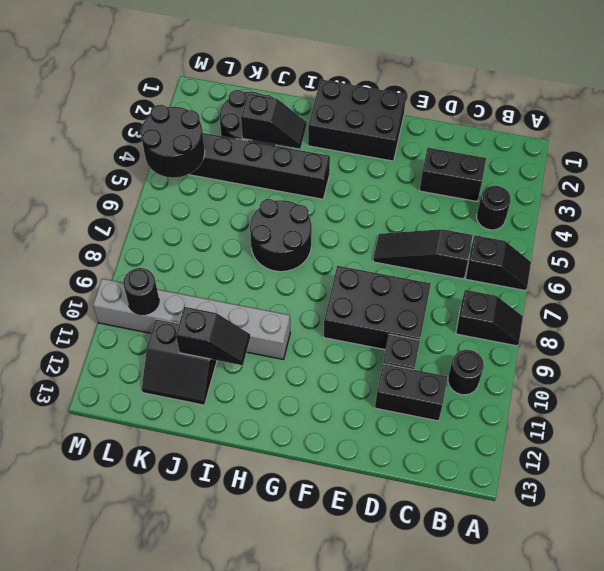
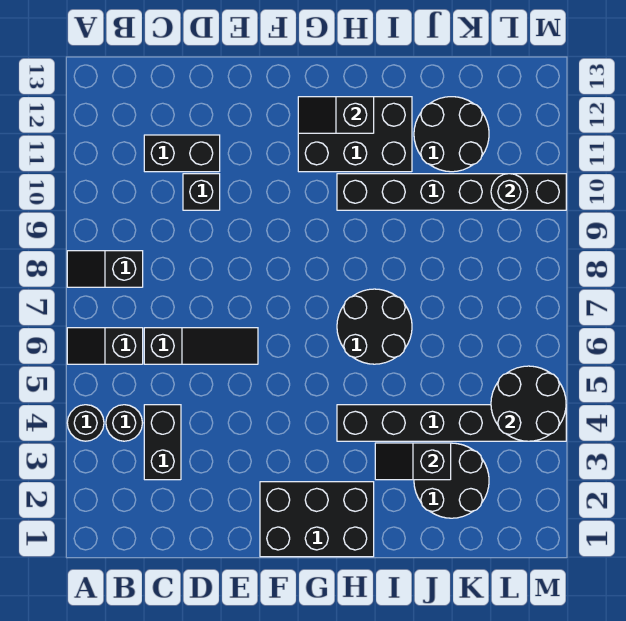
black round brick B10 level 1 -> black round brick A4 level 1
black brick C3:D3 level 1 -> black brick C3:C4 level 1
black brick D8:F9 level 1 -> black brick G11:I12 level 1
grey brick H10:M10 level 1 -> black brick H10:M10 level 1
black slope I11:J11 level 2 top J -> black slope G12:H12 level 2 top H
black slope J11:K12 level 1 top 11 -> black round brick J11:K12 level 1

